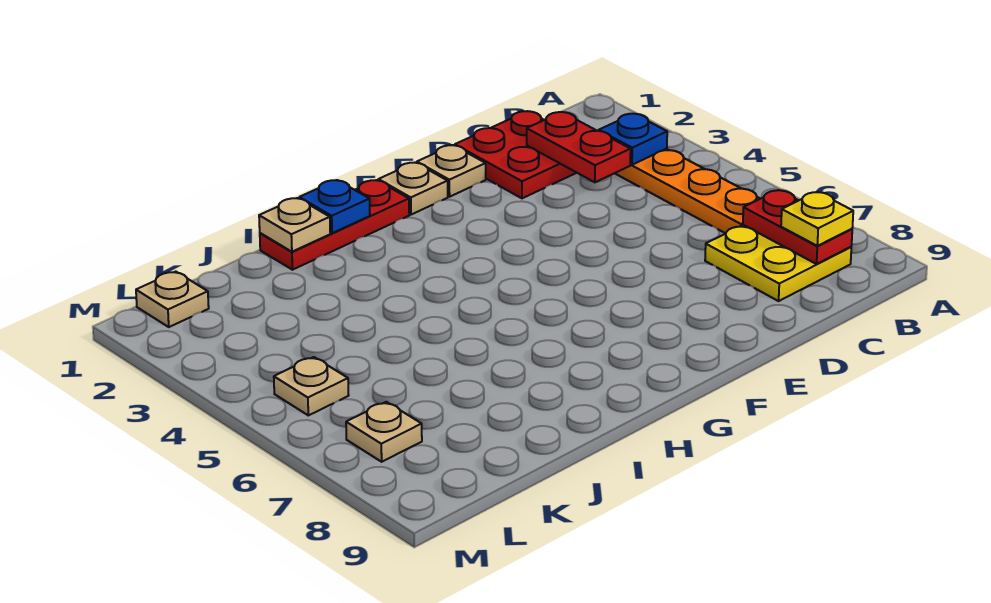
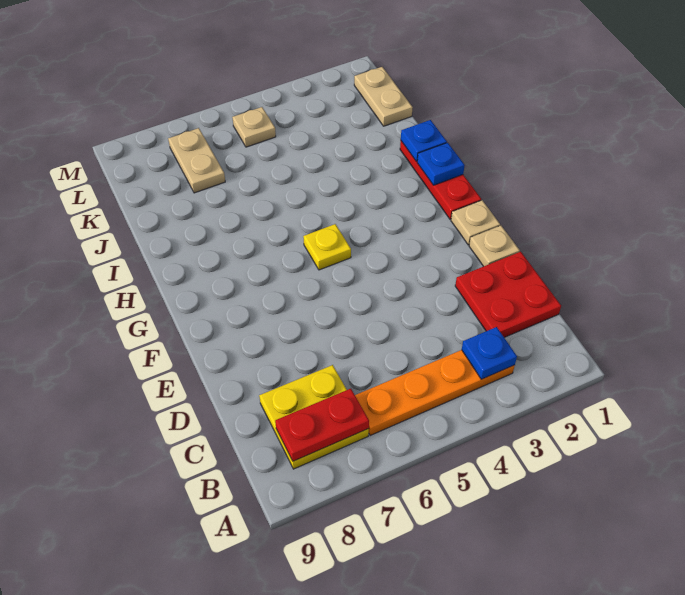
yellow plate B8 level 3 -> yellow plate G5 level 1
red plate C2:C3 level 2 -> none
tan plate I1 level 2 -> blue plate I1 level 2
tan plate L1 level 1 -> tan plate K1:L1 level 1
tan plate L7 level 1 -> tan plate K7:L7 level 1

